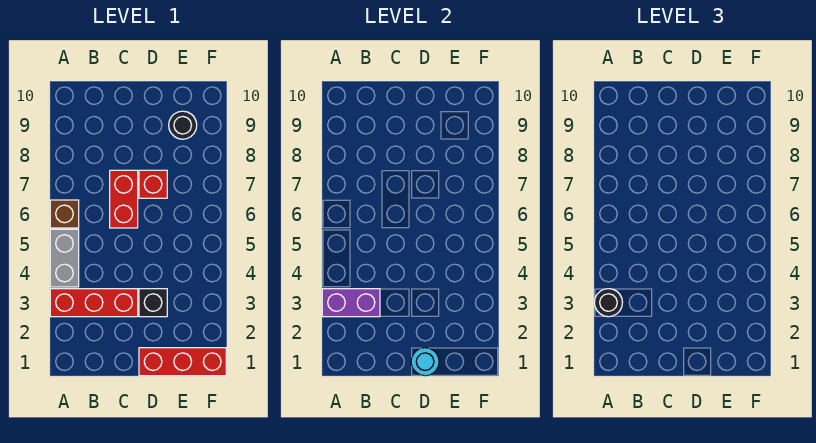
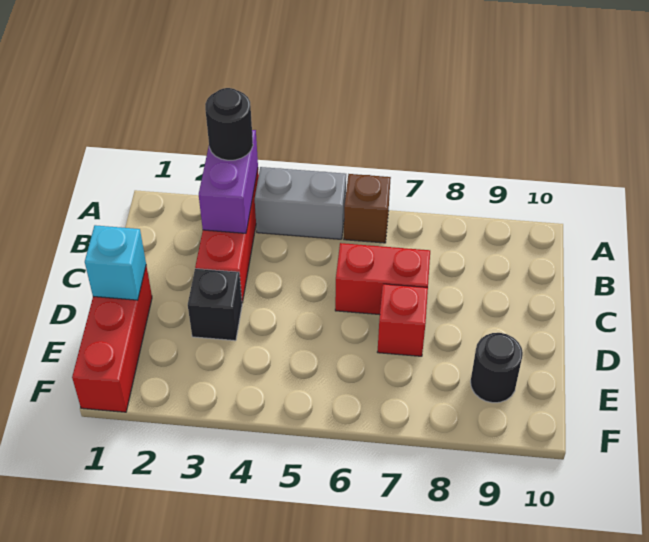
cyan round brick D1 level 2 -> cyan brick D1 level 2

